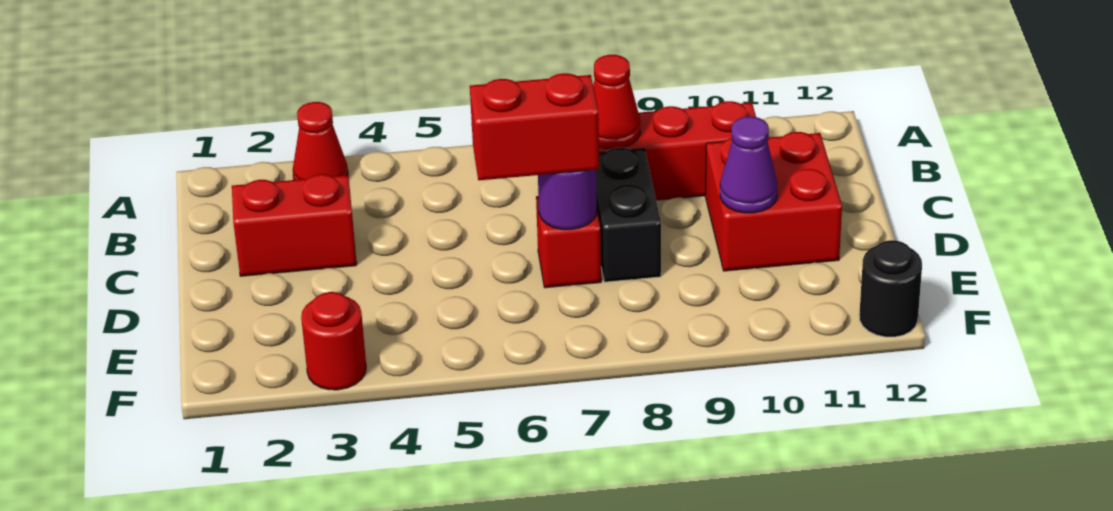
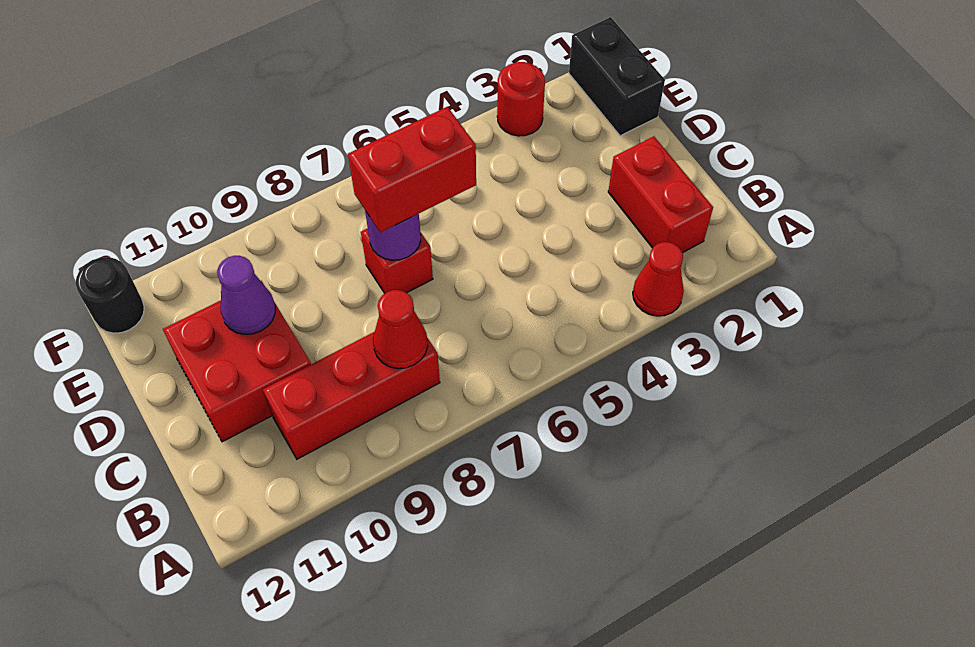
red brick C2:C3 level 1 -> red brick B2:C2 level 1
black brick C8:D8 level 1 -> black brick E1:F1 level 1

